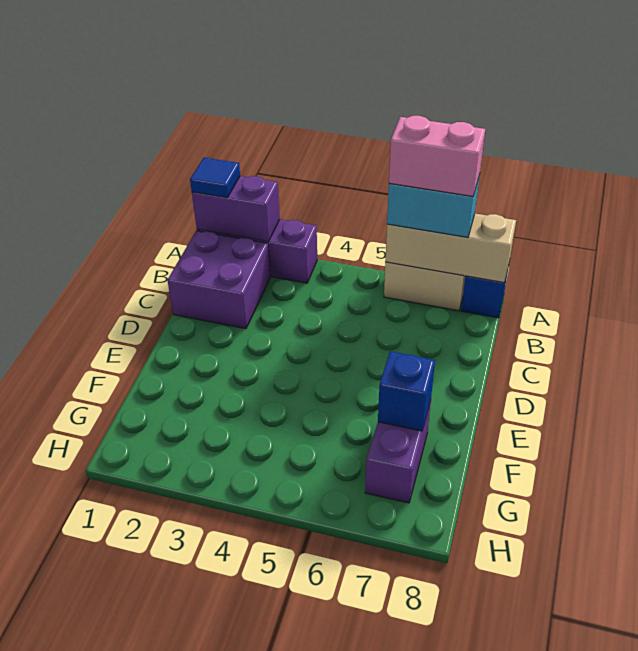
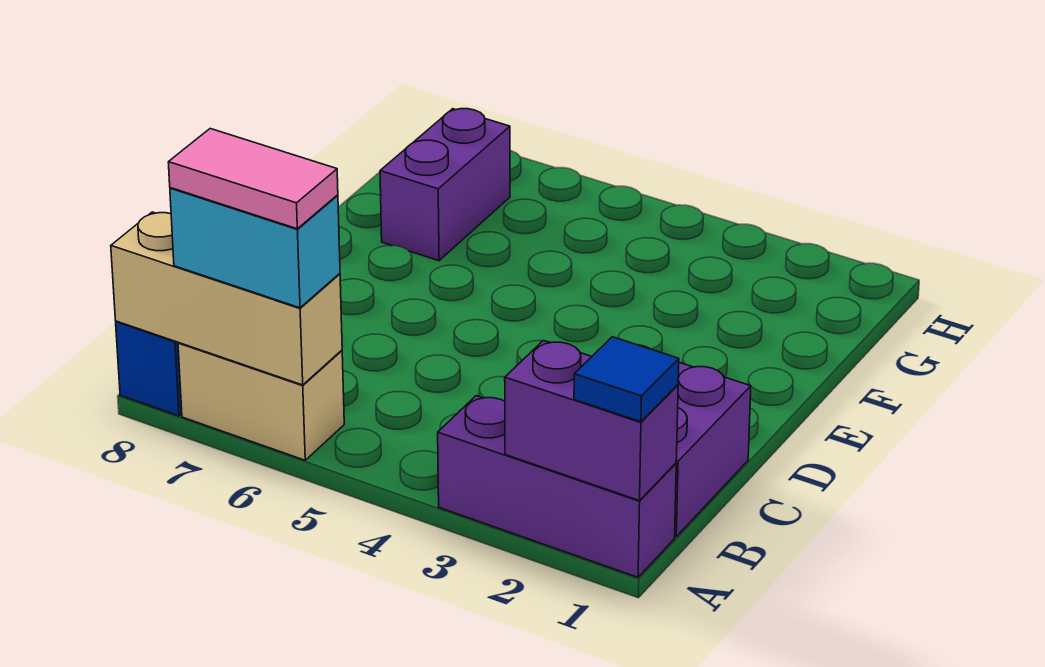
pink brick A6:A7 level 4 -> pink tile A6:A7 level 4
blue brick F7 level 2 -> none

